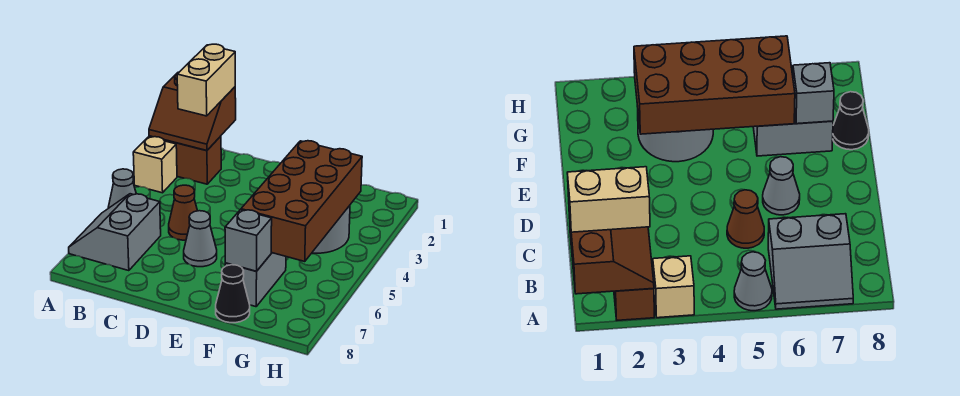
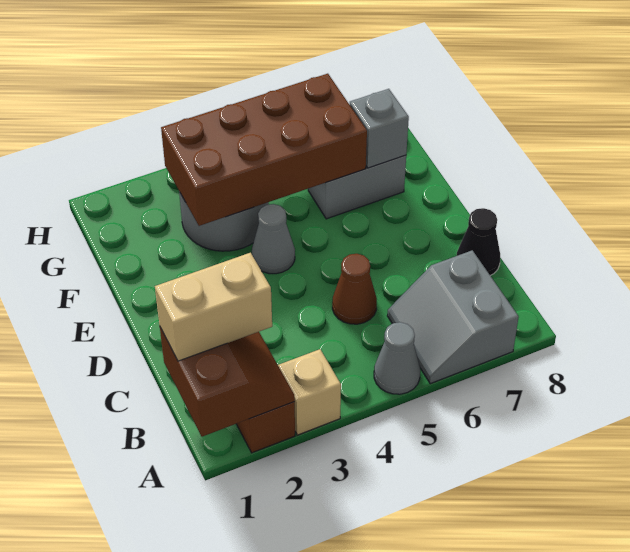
grey slope A6:B7 level 1 top B -> grey slope A6:B7 level 1 top 7
grey cone D6 level 1 -> grey cone E4 level 1
black cone F8 level 1 -> black cone C8 level 1

